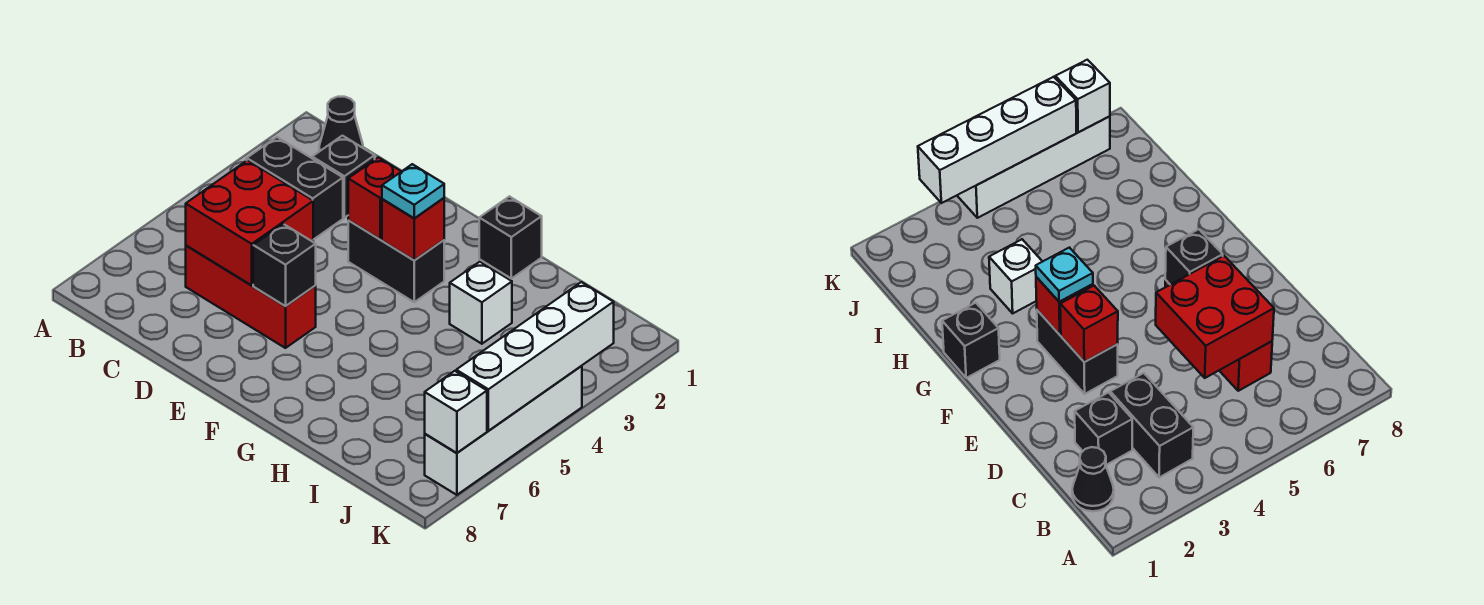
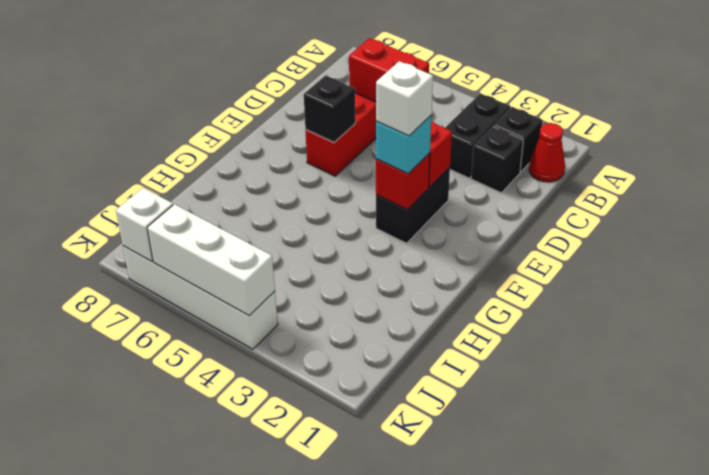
black cone B1 level 1 -> red cone B1 level 1
red brick C5:D6 level 2 -> red brick C5:C6 level 2
cyan plate F3 level 3 -> cyan brick F3 level 3
black brick G1 level 1 -> black brick B2 level 1
white brick H3 level 1 -> white brick F3 level 4
white brick K3:K6 level 2 -> white brick K4:K6 level 2

